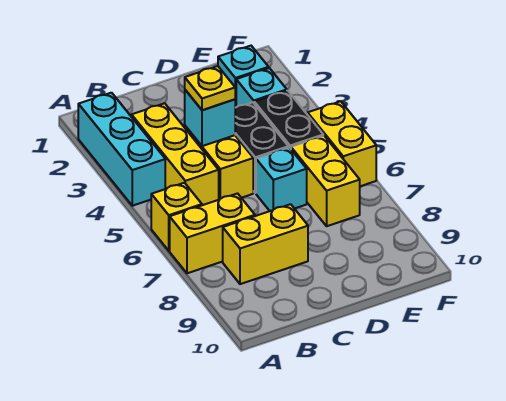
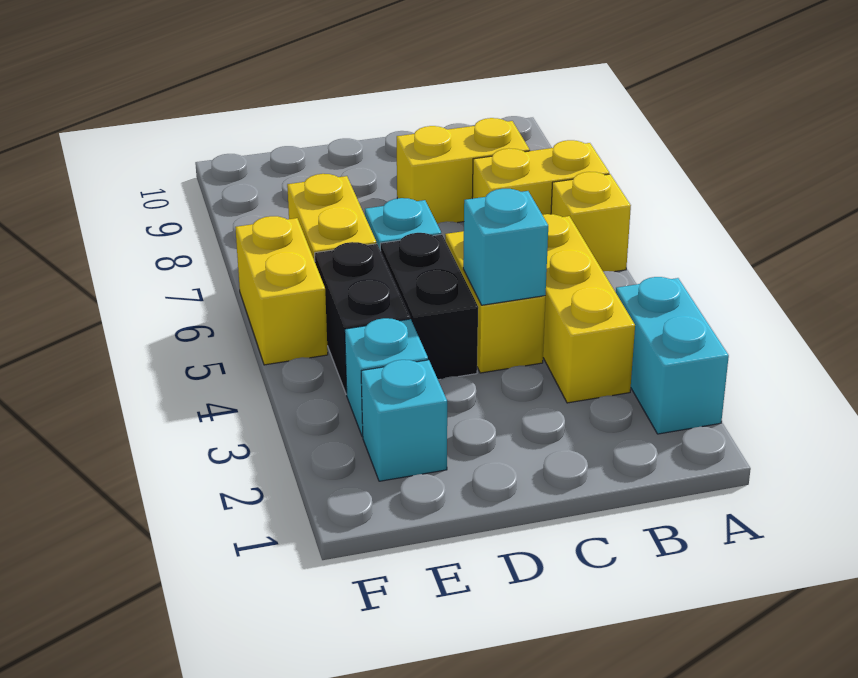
cyan brick A2:A4 level 1 -> cyan brick A2:A3 level 1
yellow plate C4 level 3 -> none

